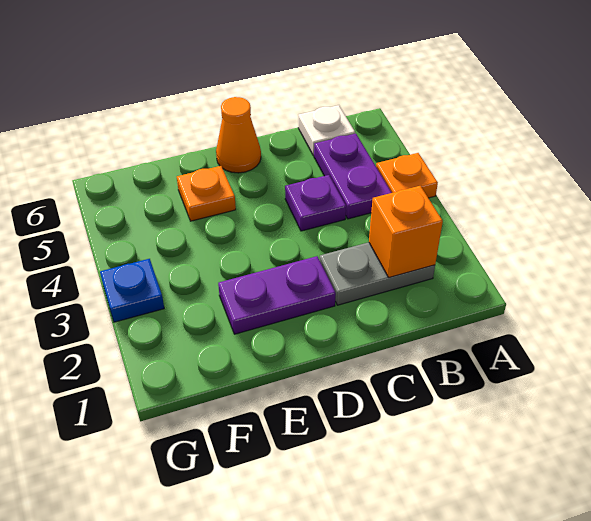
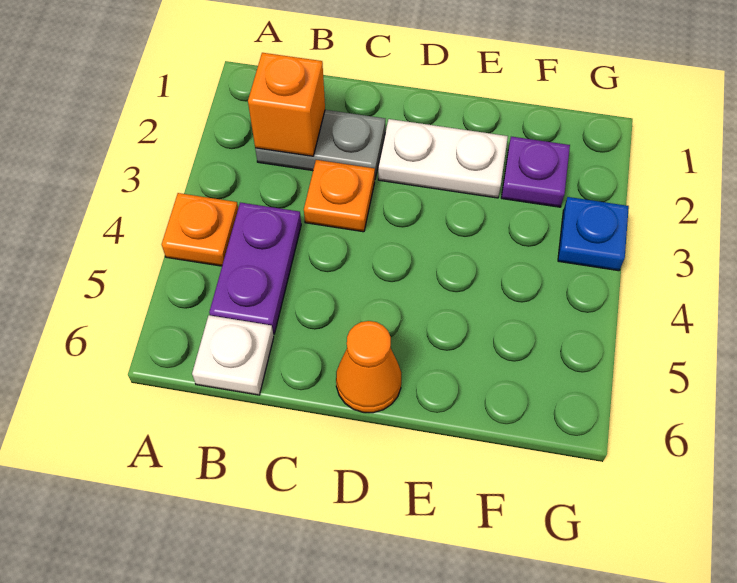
purple plate C4 level 1 -> purple plate F2 level 1
purple plate D2:E2 level 1 -> white plate D2:E2 level 1
orange plate E5 level 1 -> orange plate C3 level 1

